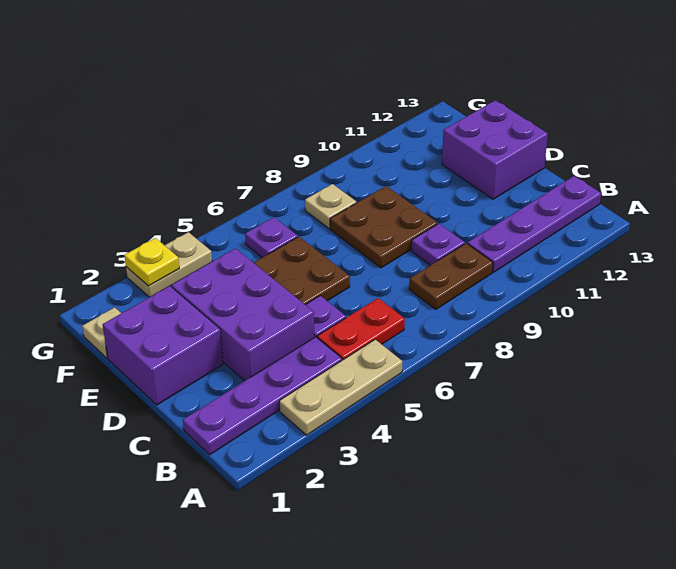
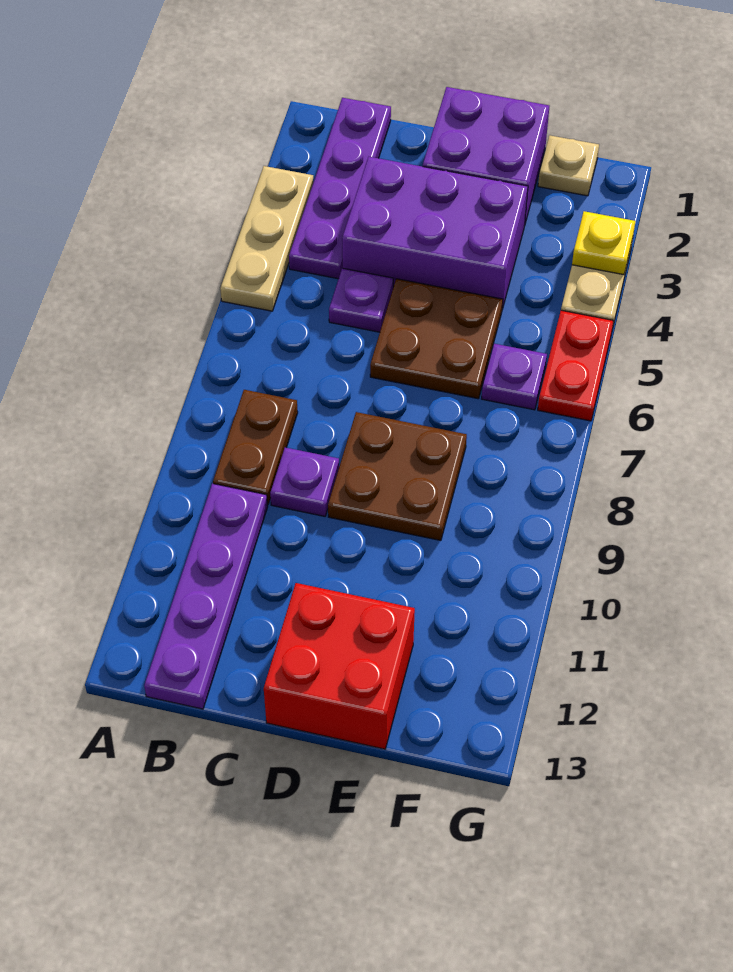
red plate B5:B6 level 1 -> red plate G5:G6 level 1
purple brick D12:E13 level 1 -> red brick D12:E13 level 1
tan plate F8 level 1 -> none

